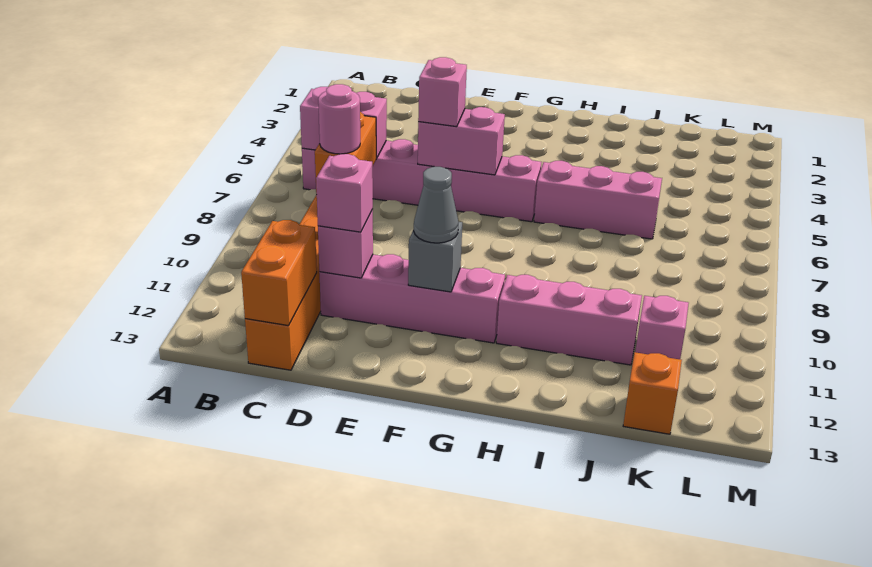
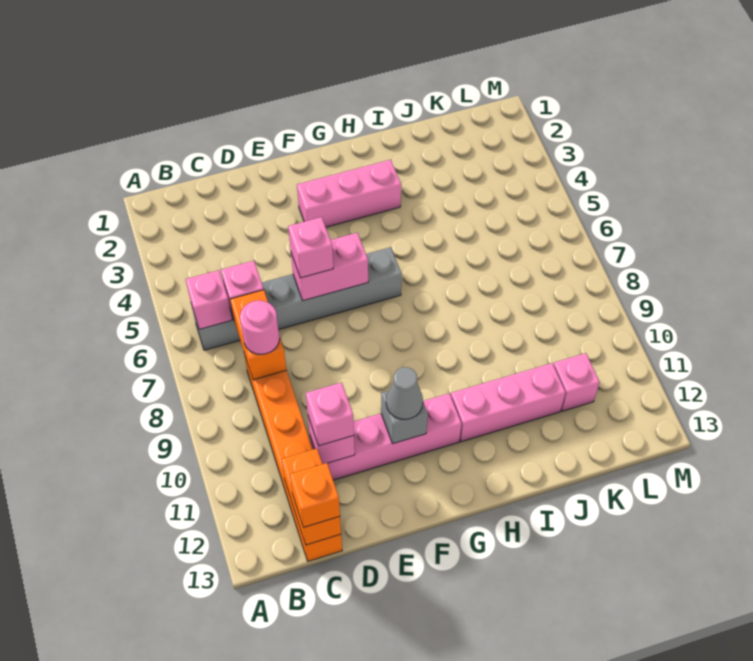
pink brick B6:G6 level 1 -> grey brick B6:G6 level 1
pink brick H6:J6 level 1 -> pink brick F3:H3 level 1
orange brick K13 level 1 -> orange brick C13 level 3

